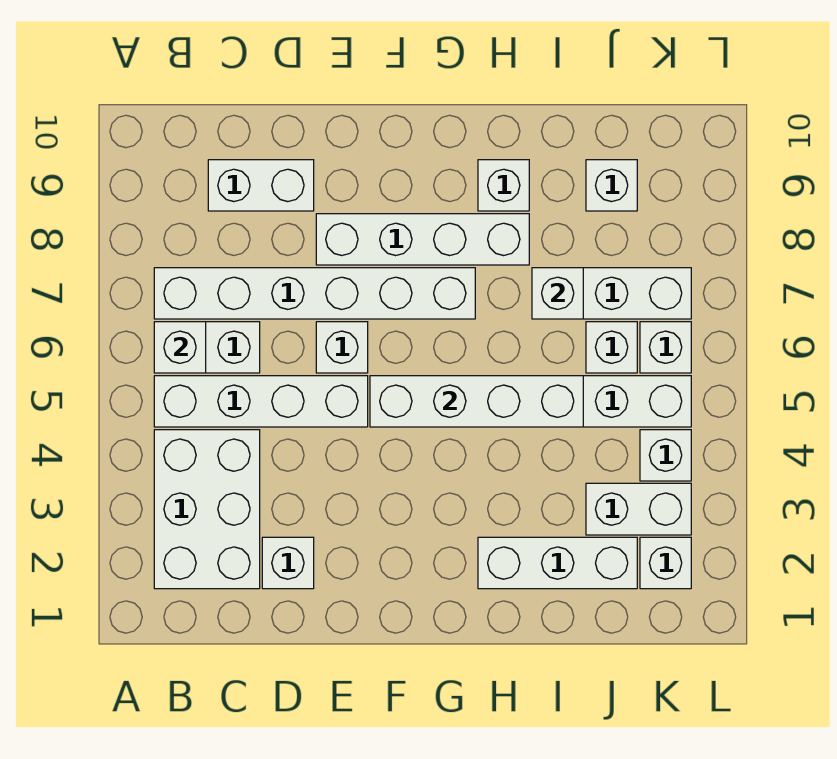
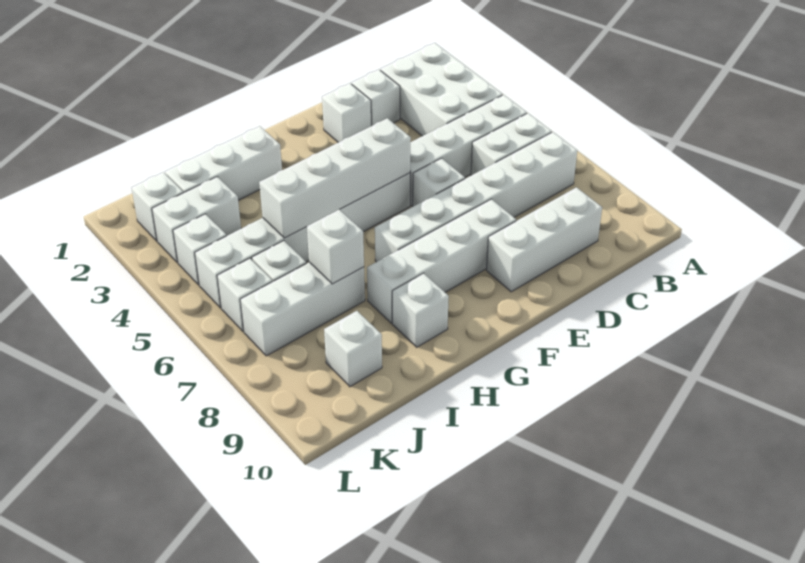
white brick B6 level 2 -> white brick E2 level 1
white brick C9:D9 level 1 -> white brick C9:E9 level 1

